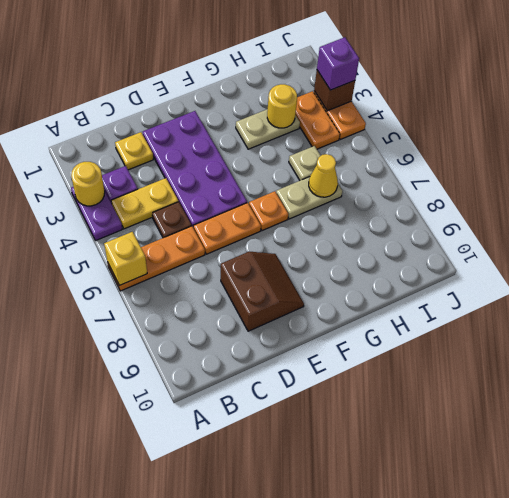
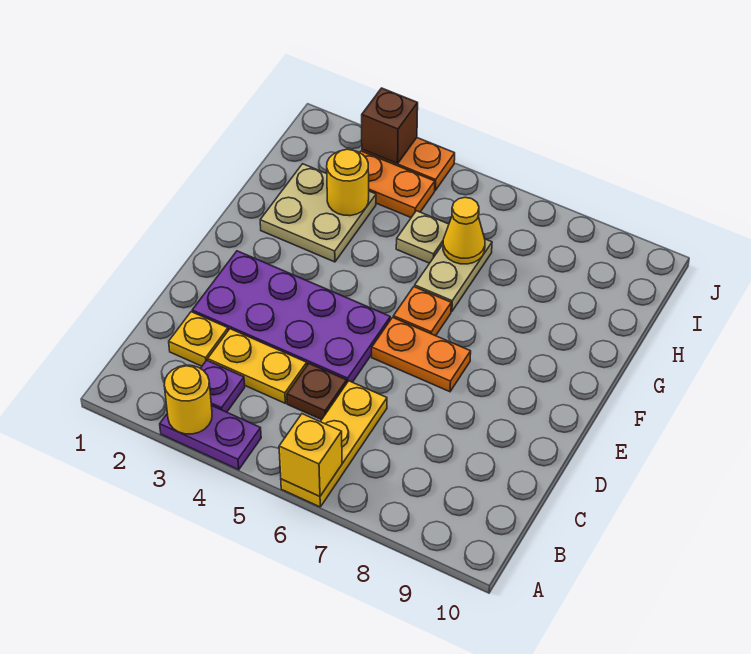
orange plate A6:C6 level 1 -> yellow plate A6:C6 level 1
yellow plate B4:C4 level 1 -> yellow plate C3:C4 level 1
orange plate D6:E6 level 1 -> orange plate E6:E7 level 1
brown slope D8:E9 level 1 top D -> none
tan plate G3:H3 level 1 -> tan plate G2:H3 level 1
purple brick J3 level 3 -> none

